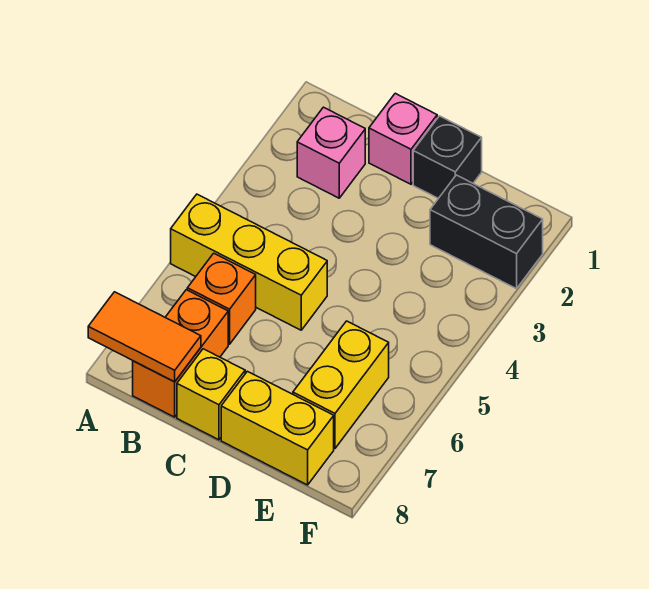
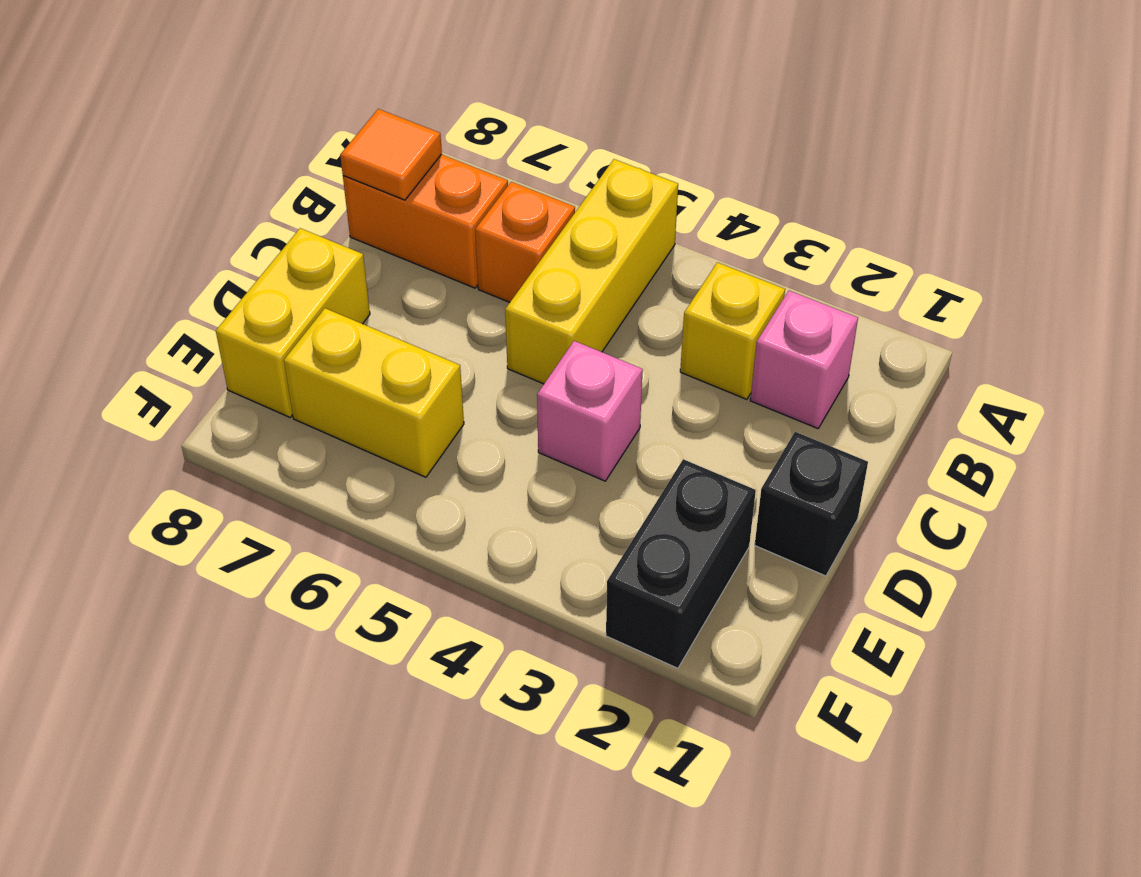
orange tile A8:B8 level 2 -> orange tile B8 level 2
pink brick C1 level 1 -> pink brick D4 level 1
yellow brick C8 level 1 -> yellow brick B3 level 1

